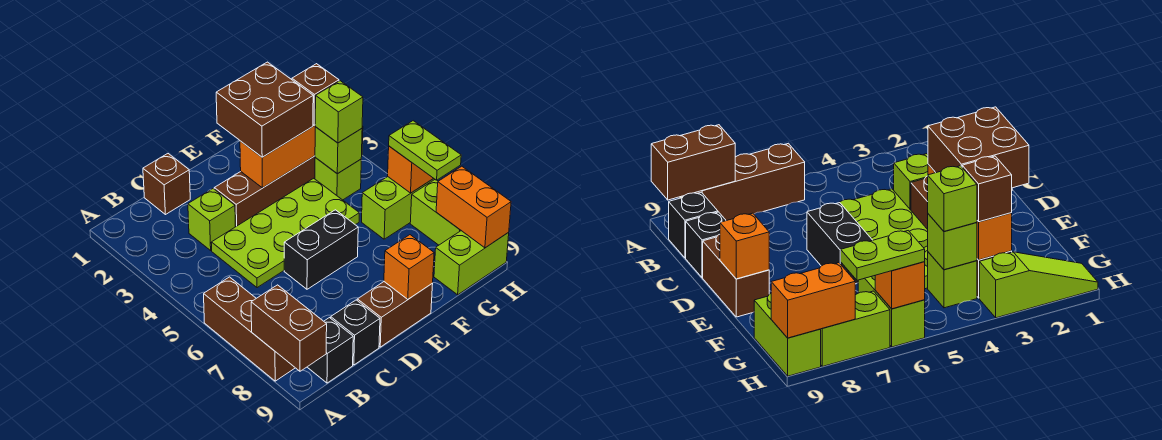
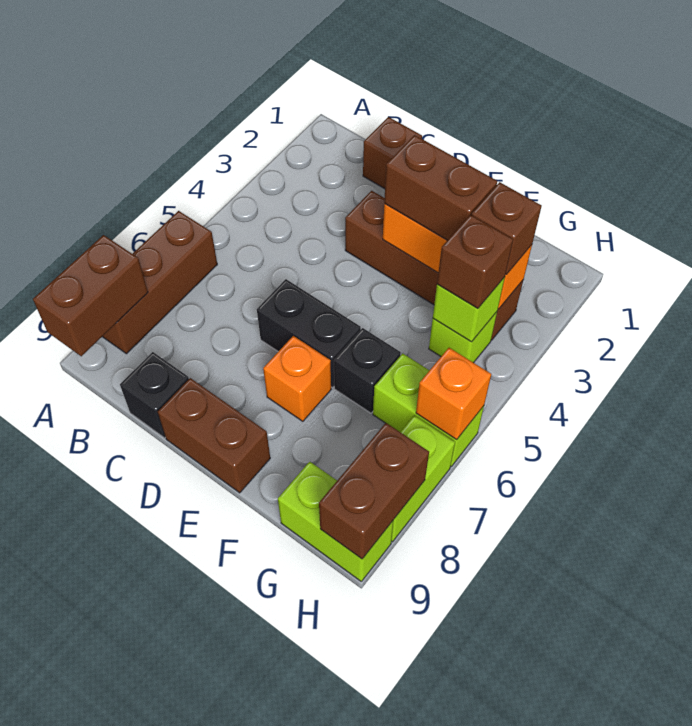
black brick B9 level 1 -> black brick F6 level 1
lime brick C3 level 1 -> none
lime plate C4:F5 level 1 -> none
brown brick E2:F3 level 3 -> brown brick E3:F3 level 3
orange brick E9 level 2 -> orange brick E7 level 1
lime brick G4 level 3 -> brown brick G4 level 3
lime slope H1:H3 level 1 top 3 -> none
lime plate H6:H7 level 3 -> none
orange brick H8:H9 level 2 -> brown brick H8:H9 level 2

